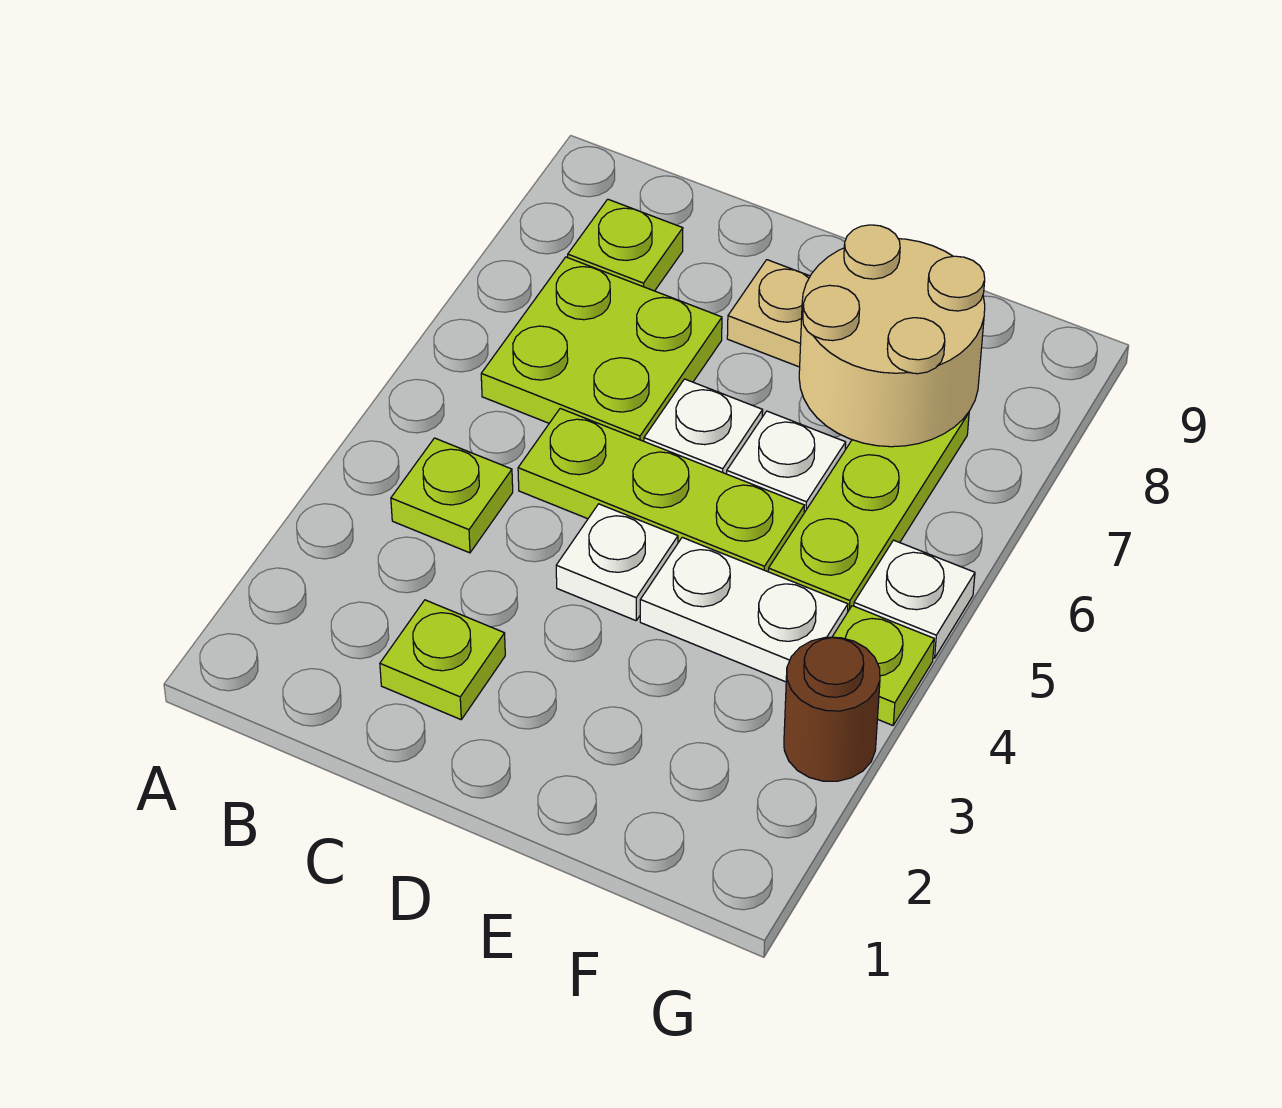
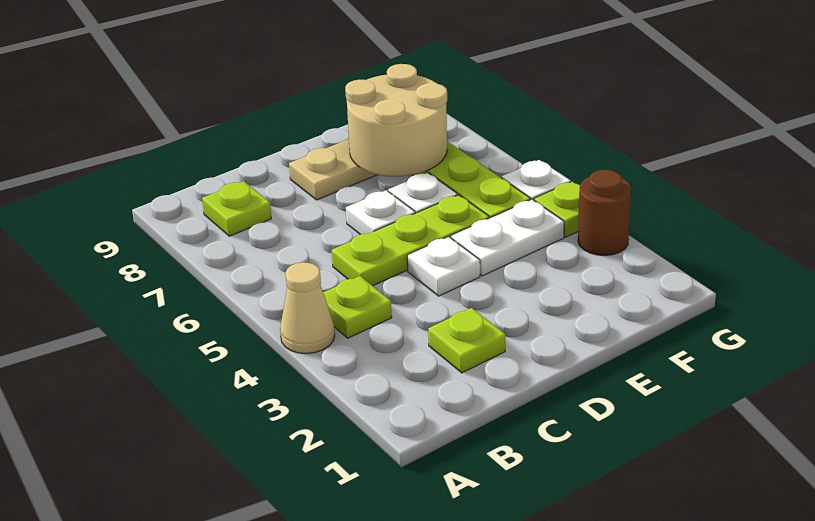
none -> tan cone A4 level 1
lime plate B6:C7 level 1 -> none

